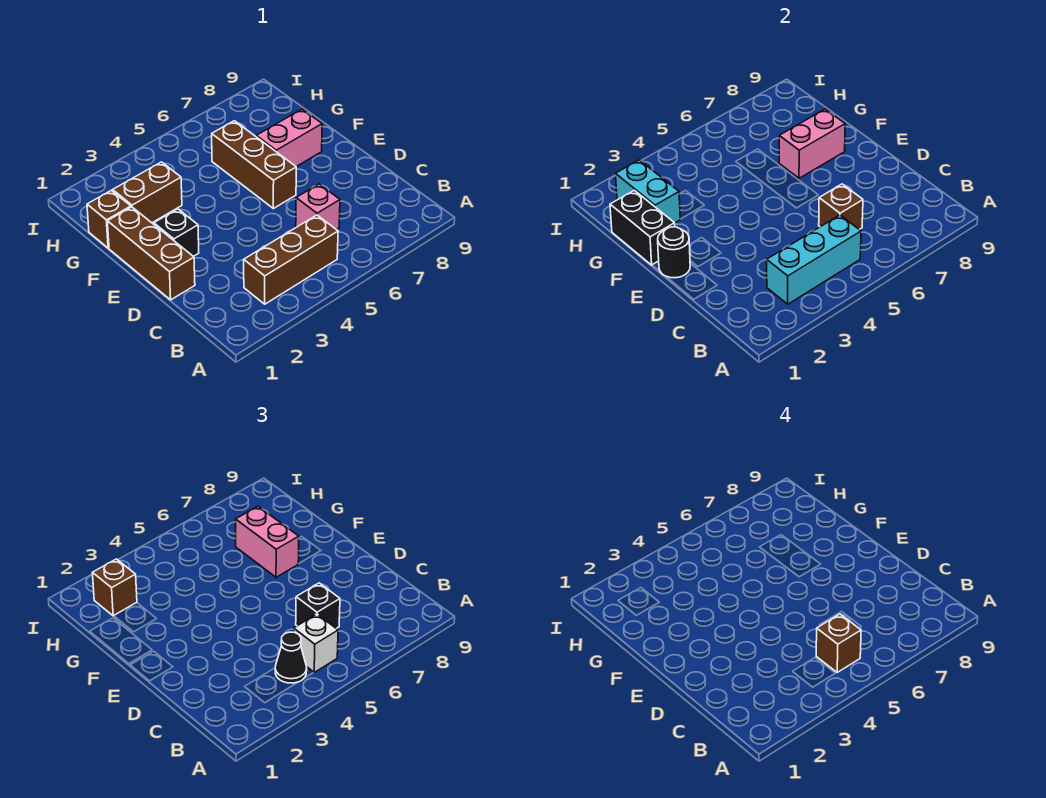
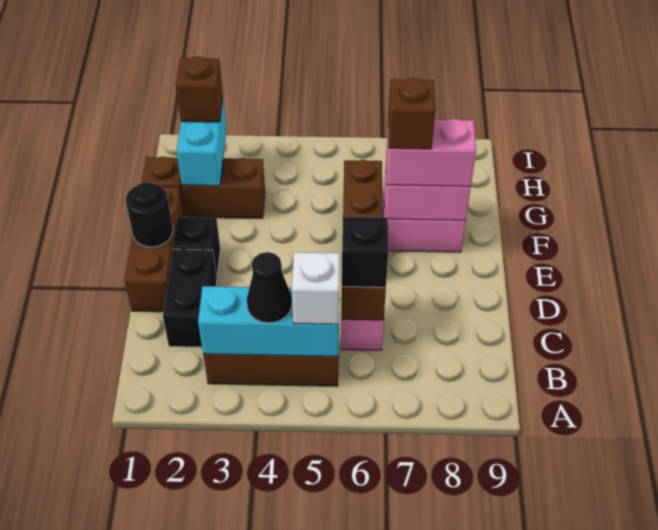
brown brick B5 level 4 -> brown brick F7 level 4
black brick F1:G1 level 2 -> black brick C2:D2 level 1
pink brick F7:G7 level 3 -> pink brick F7:F8 level 3

